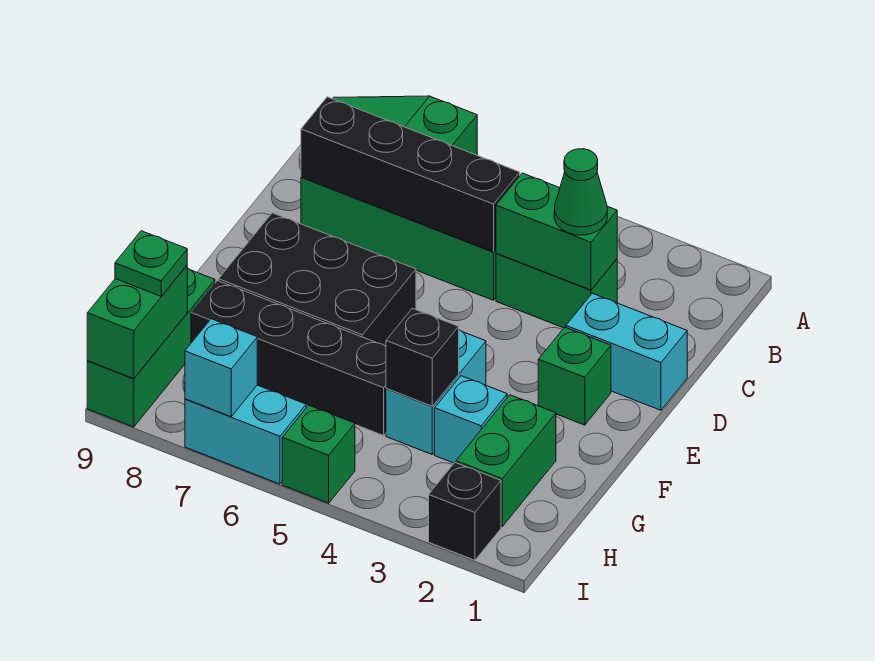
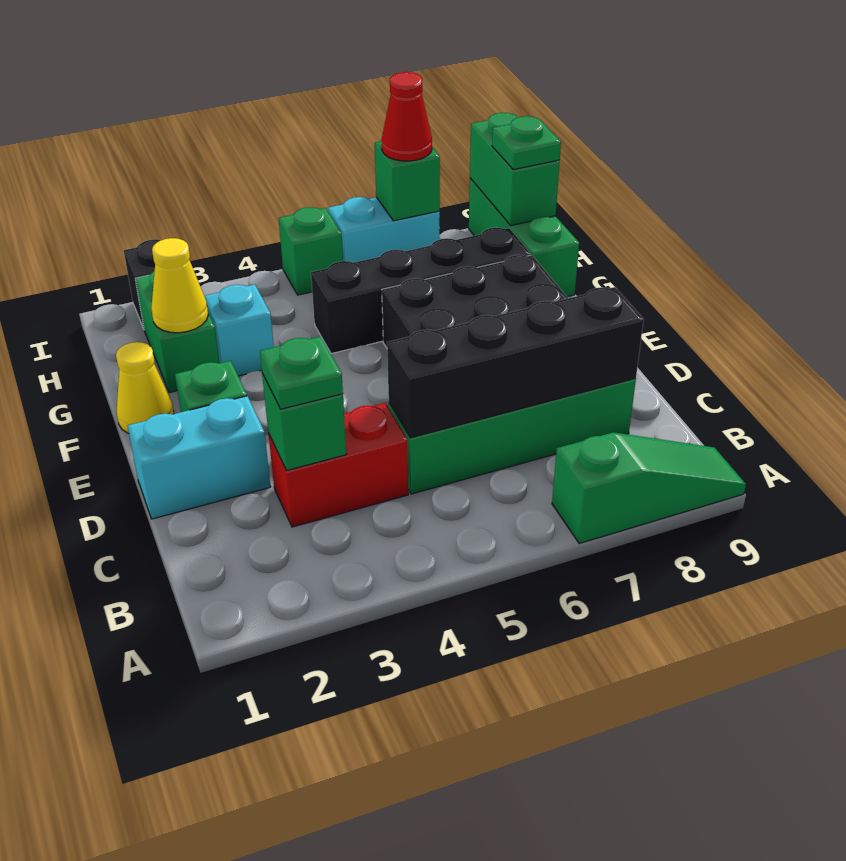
green brick C3:C4 level 1 -> red brick C3:C4 level 1
green brick C3:C4 level 2 -> green brick C3 level 2
green cone C3 level 3 -> green plate C3 level 3
none -> yellow cone F1 level 1
cyan brick F4:G4 level 1 -> none
none -> yellow cone G2 level 2
black brick G4 level 2 -> none
cyan brick I7 level 2 -> green brick I7 level 2
none -> red cone I7 level 3

